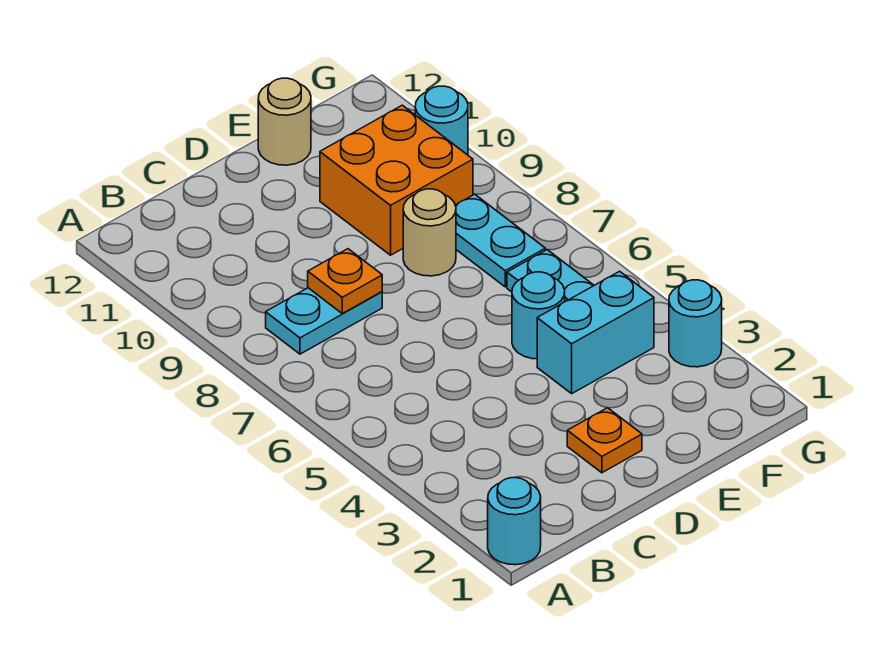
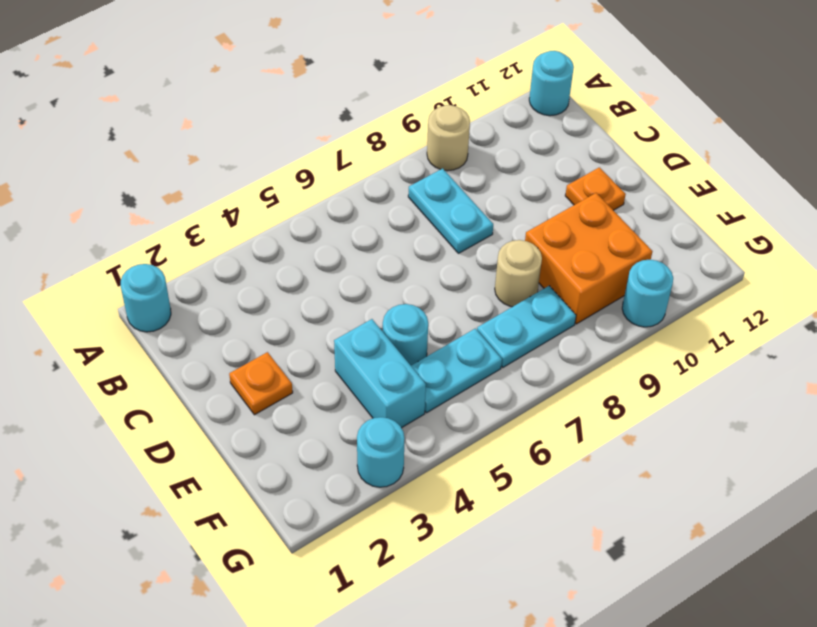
none -> cyan round brick A12 level 1
orange plate C8 level 2 -> orange plate D11 level 1
tan round brick E12 level 1 -> tan round brick A9 level 1

